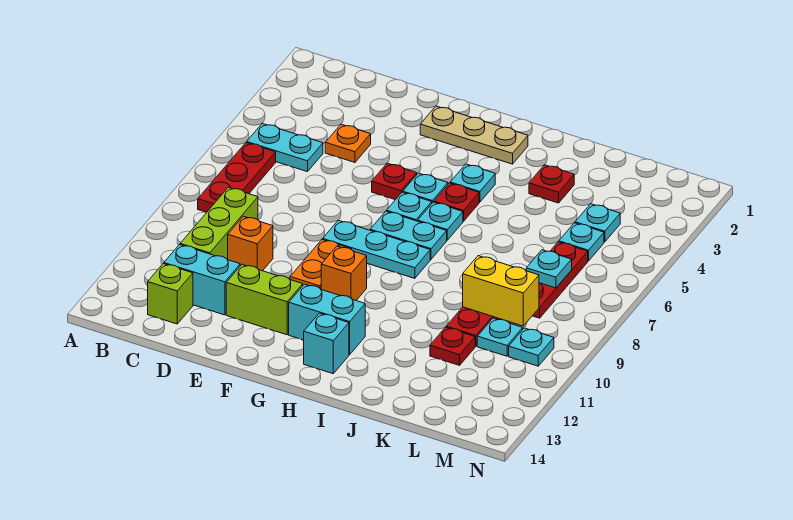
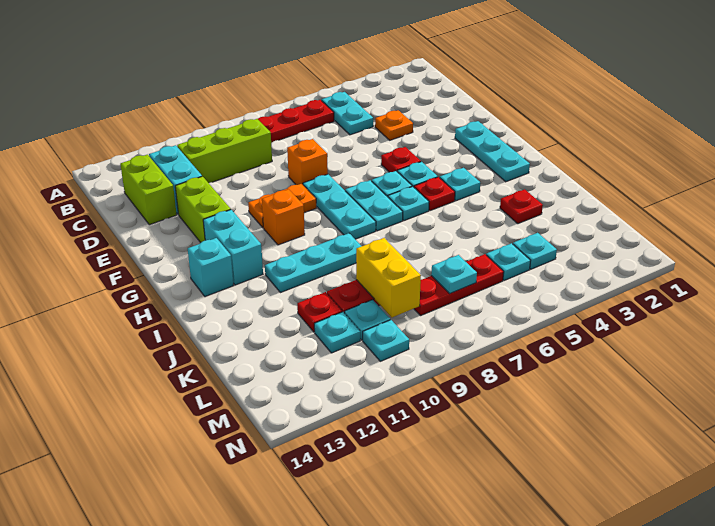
lime brick C13 level 1 -> lime brick C13:D13 level 1
orange brick D10 level 1 -> orange brick E8 level 1
tan plate F2:H2 level 1 -> cyan plate F2:H2 level 1
none -> cyan plate I9:I11 level 1
none -> cyan plate L11 level 1

